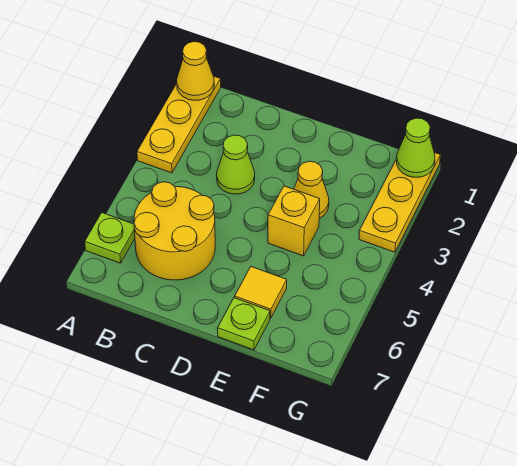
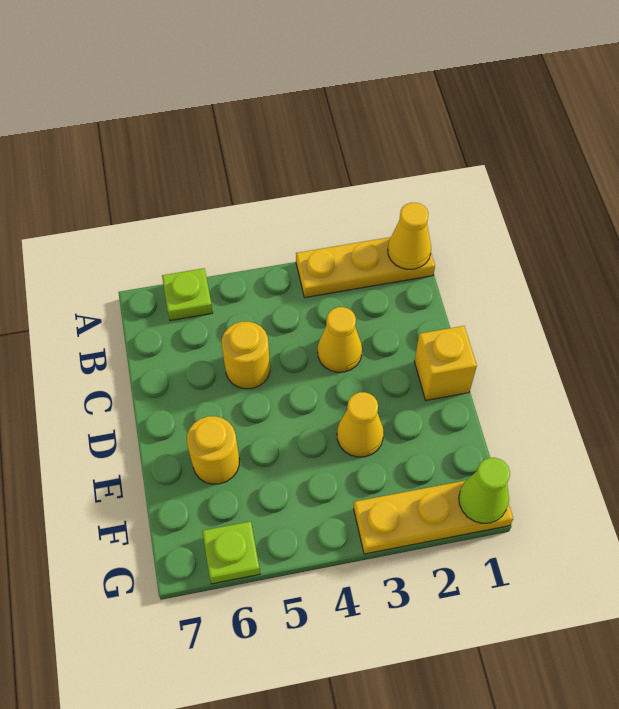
yellow round brick B5:C6 level 1 -> yellow round brick C5 level 1
lime cone C3 level 1 -> yellow cone C3 level 1
yellow brick E4 level 1 -> yellow brick D1 level 1
yellow tile E6 level 1 -> yellow round brick E6 level 1
lime plate E7 level 1 -> lime plate G6 level 1

